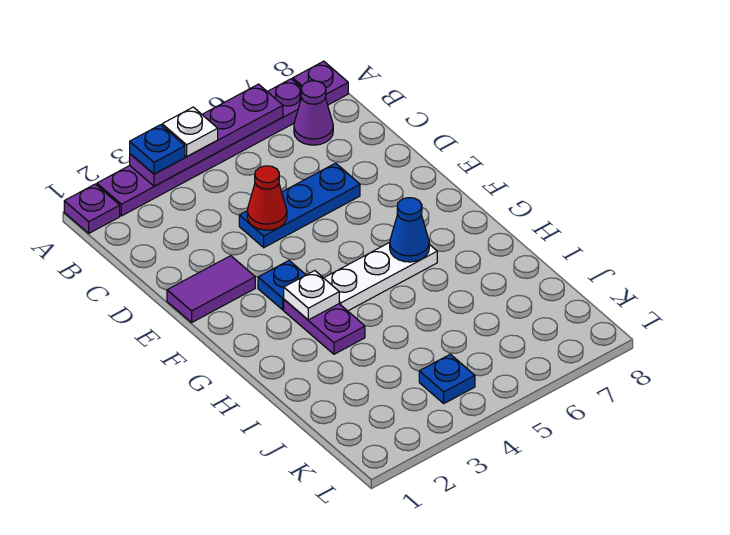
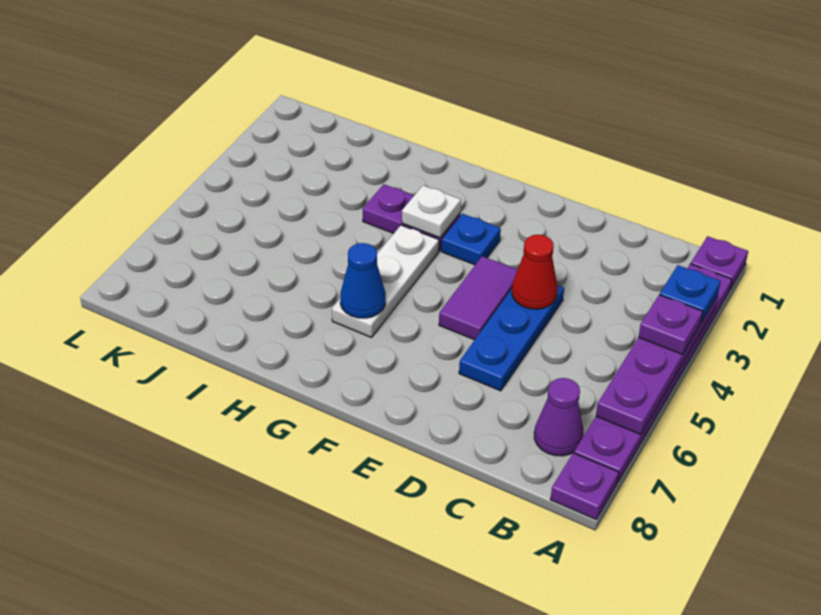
white plate A4 level 3 -> purple plate A4 level 3
purple tile E1:E2 level 1 -> purple tile E4:E5 level 1
blue plate K4 level 1 -> none

